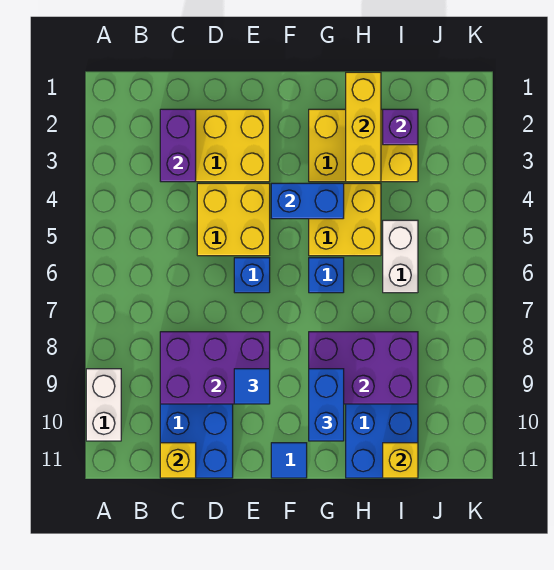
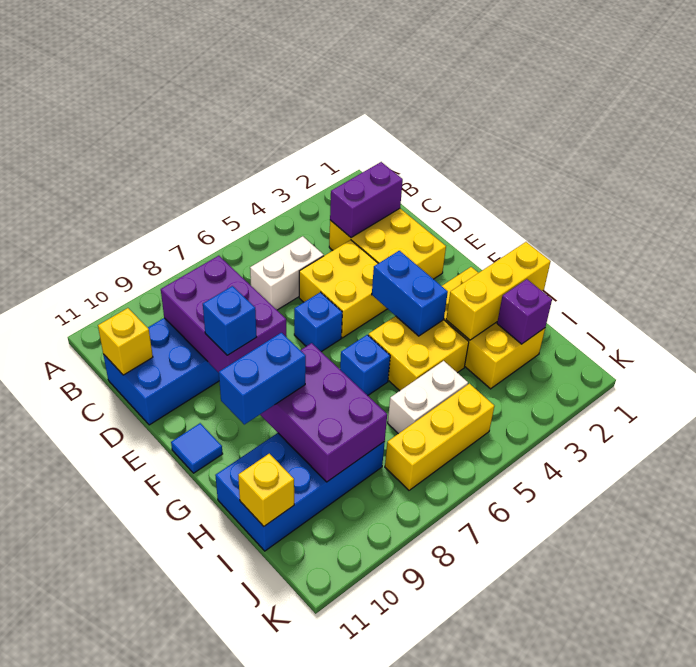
white brick A9:A10 level 1 -> white brick C5:C6 level 1
blue tile E9 level 3 -> blue brick E9 level 3
none -> yellow brick J5:J7 level 1

